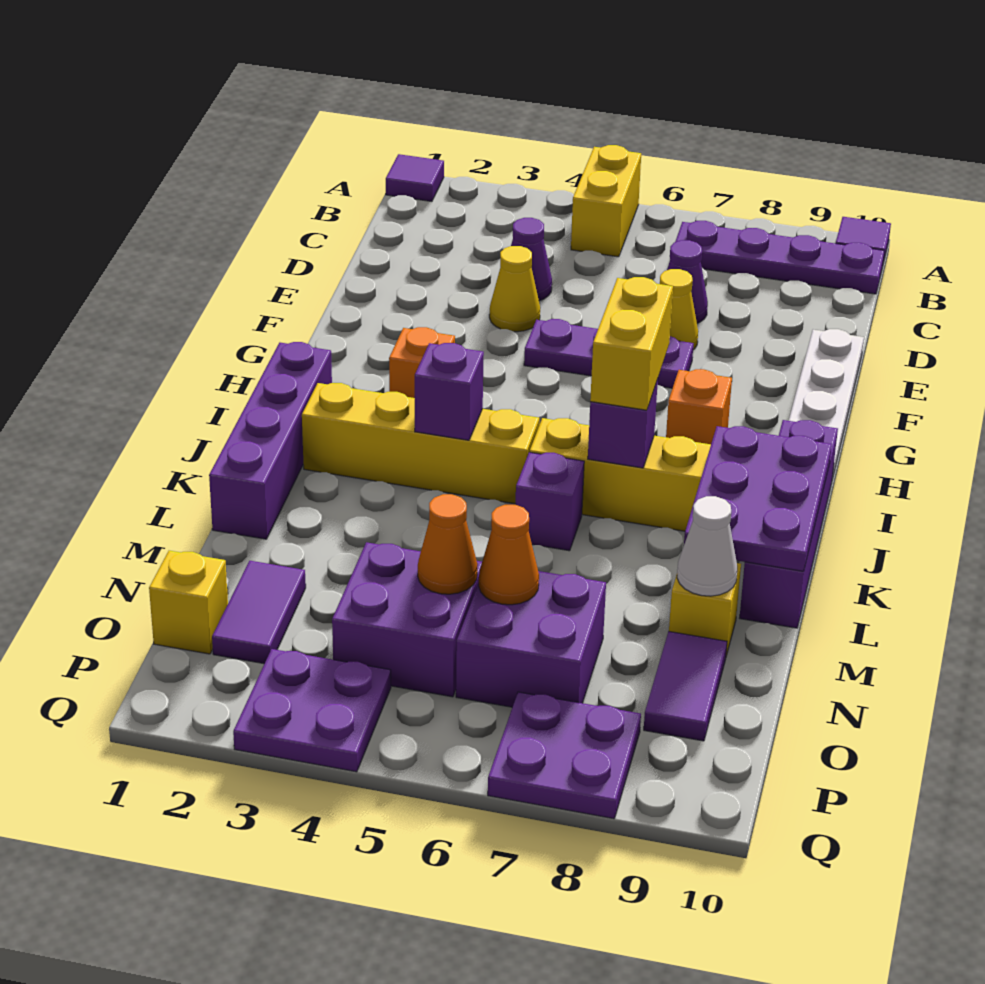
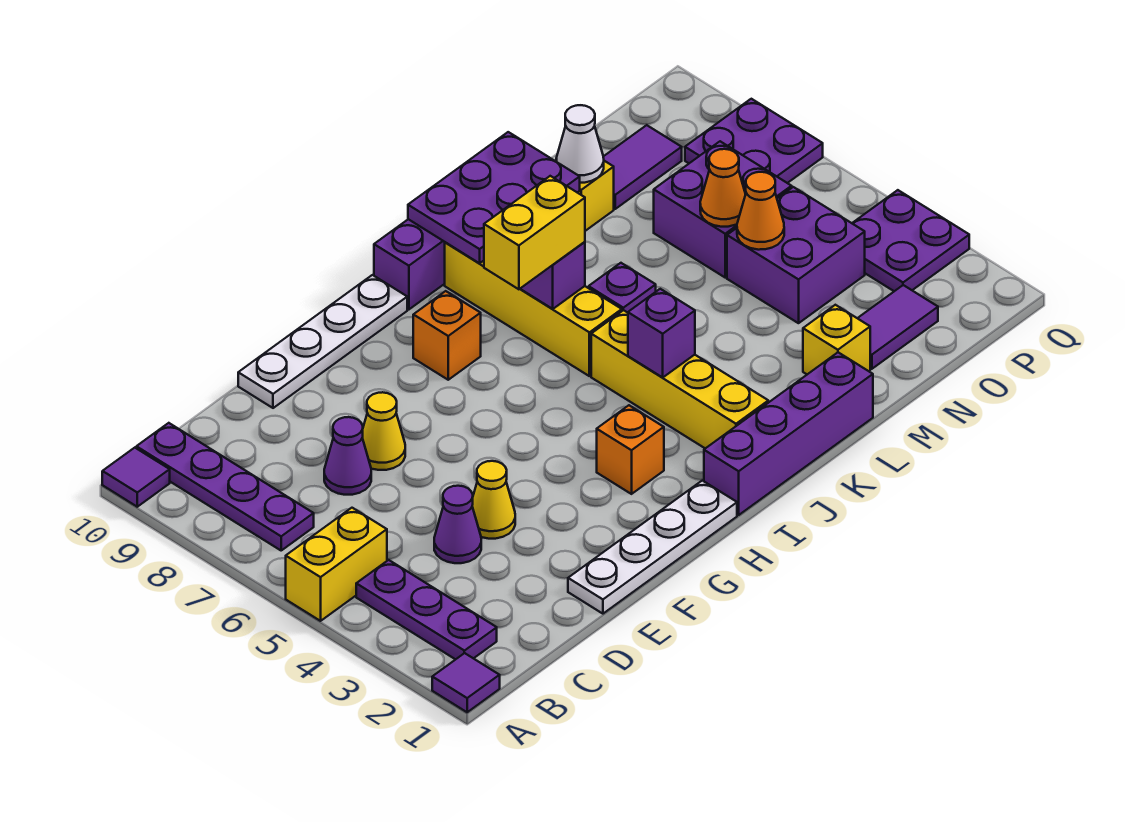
none -> white plate E1:H1 level 1
purple plate F5:F7 level 1 -> purple plate B2:B4 level 1
yellow brick O1 level 1 -> yellow brick M2 level 1

